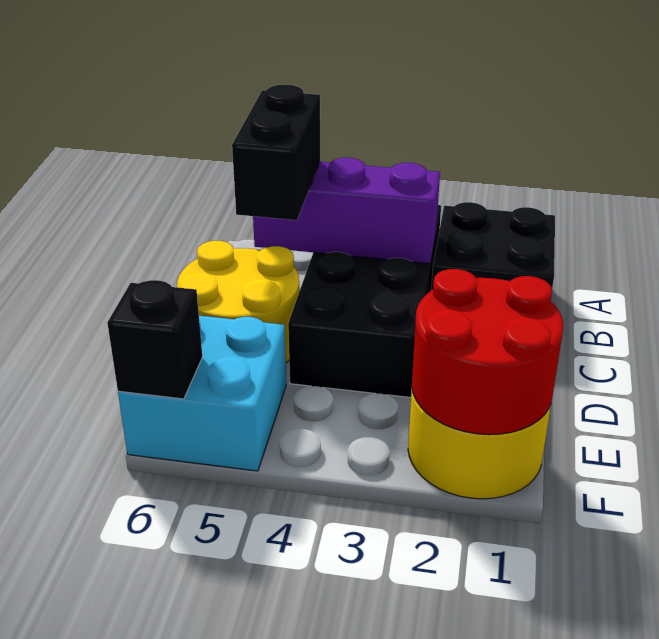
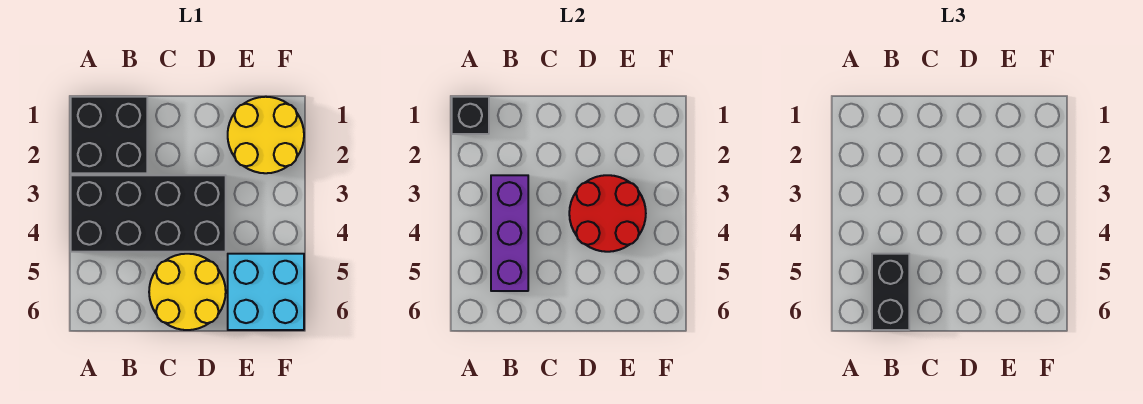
black brick B5:C5 level 3 -> black brick B5:B6 level 3
red round brick E1:F2 level 2 -> red round brick D3:E4 level 2
black brick F6 level 2 -> black brick A1 level 2

